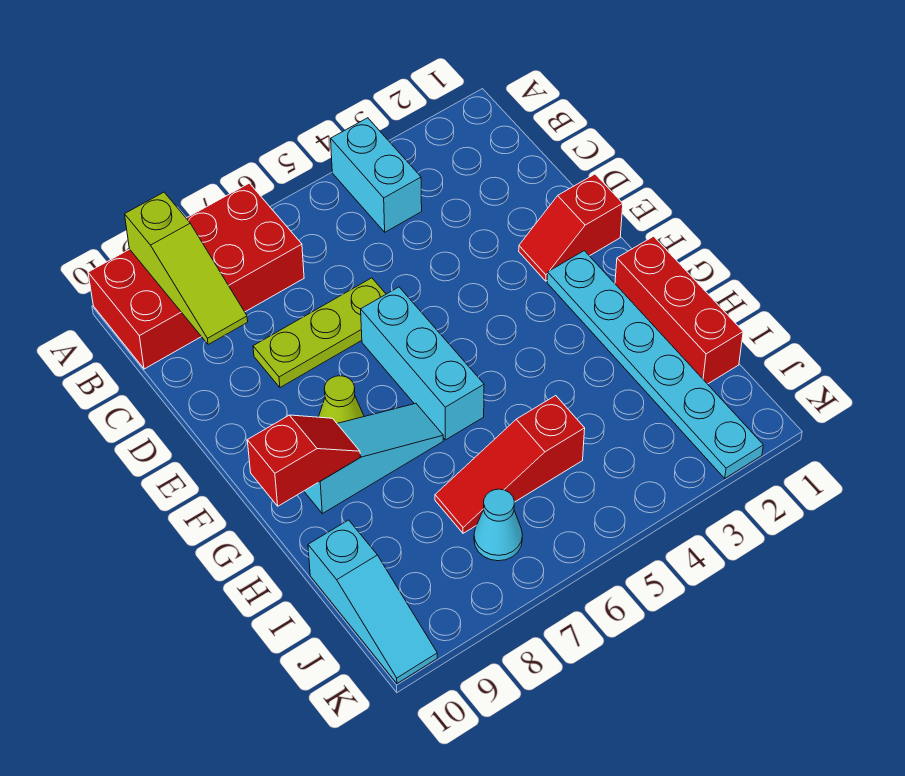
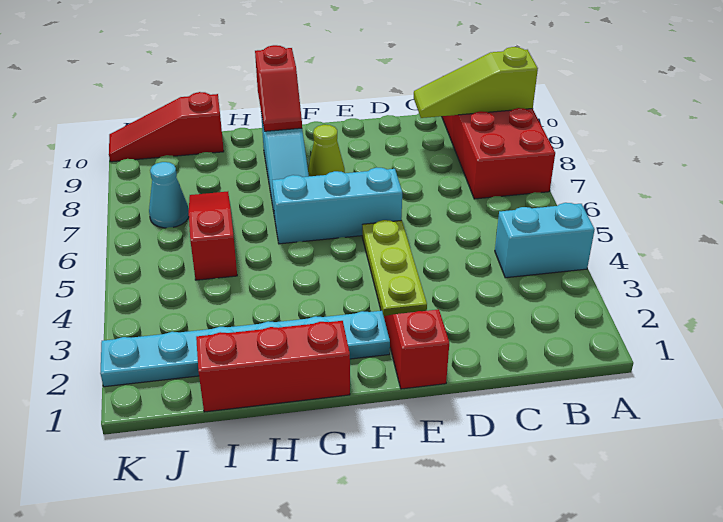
lime plate D6:D8 level 1 -> lime plate E3:E5 level 1
cyan slope I10:K10 level 1 top I -> red slope I10:K10 level 1 top I

